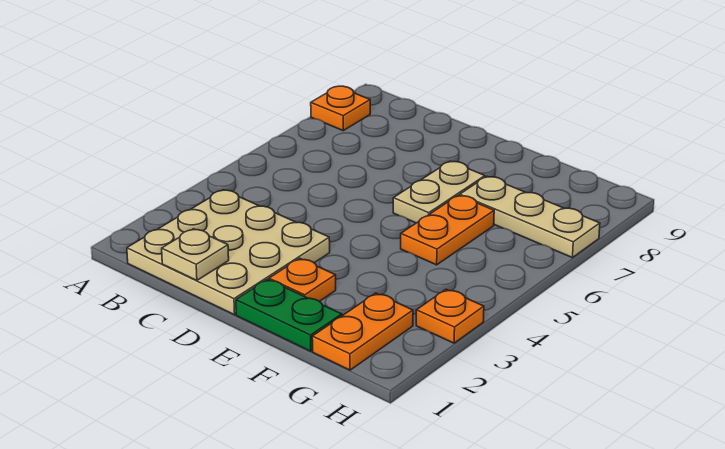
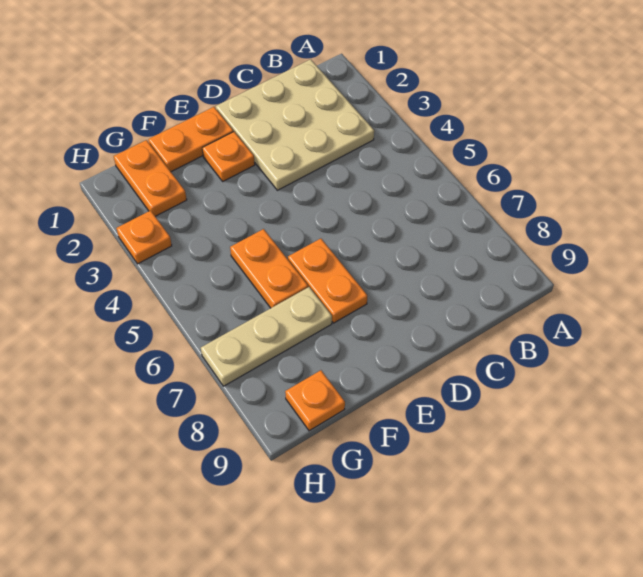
orange plate A8 level 1 -> orange plate G9 level 1
tan plate C1 level 2 -> none
green plate E1:F1 level 1 -> orange plate E1:F1 level 1
tan plate E6:E7 level 1 -> orange plate E6:E7 level 1

